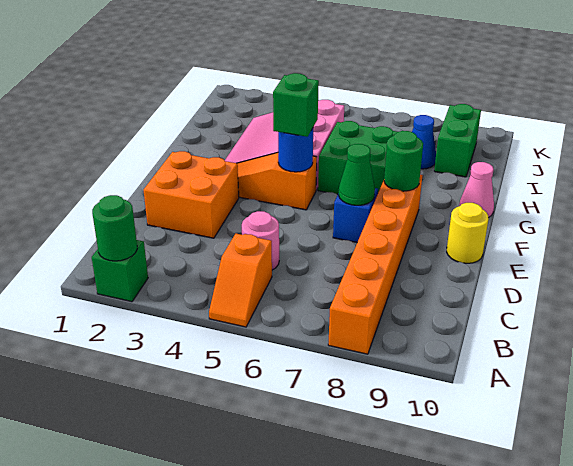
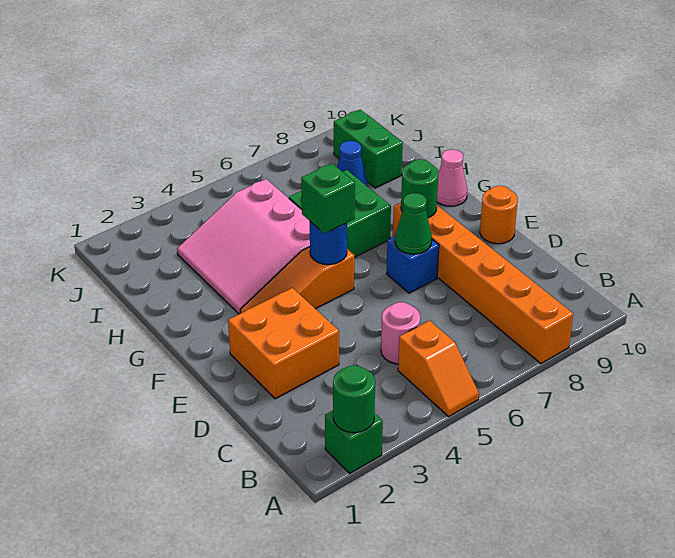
yellow round brick E10 level 1 -> orange round brick E10 level 1

